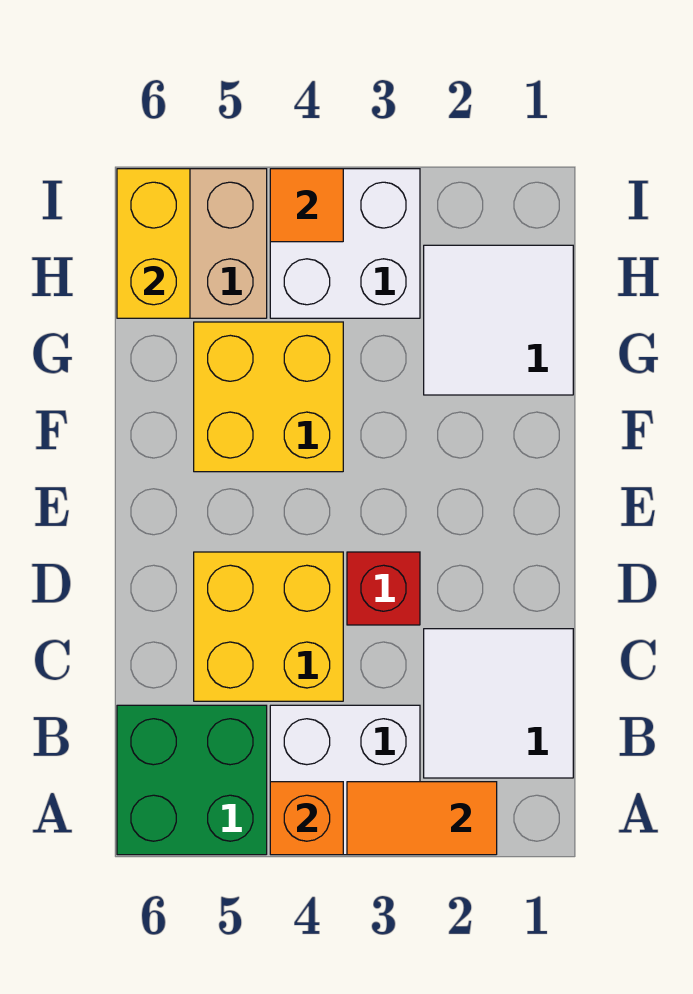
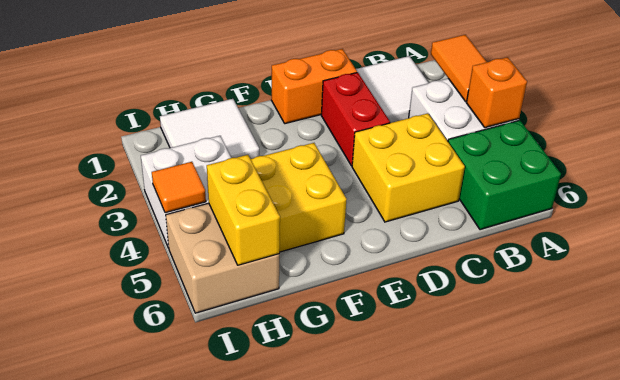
none -> orange brick D1:E1 level 1
red brick D3 level 1 -> red brick D2:D3 level 1
yellow brick H6:I6 level 2 -> yellow brick H5:H6 level 2

